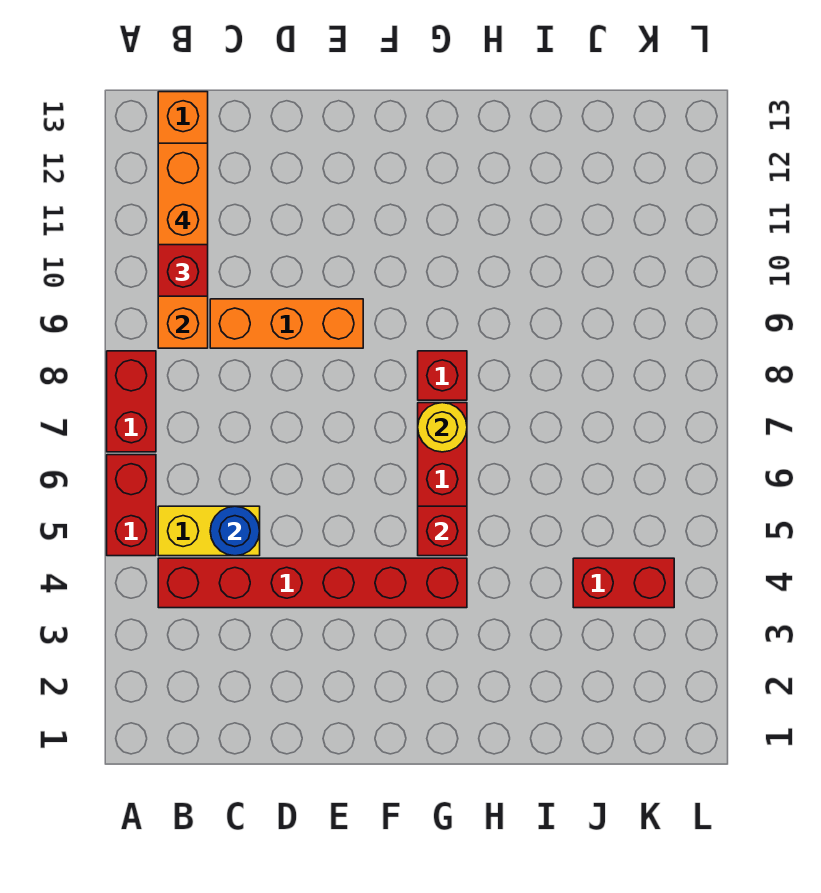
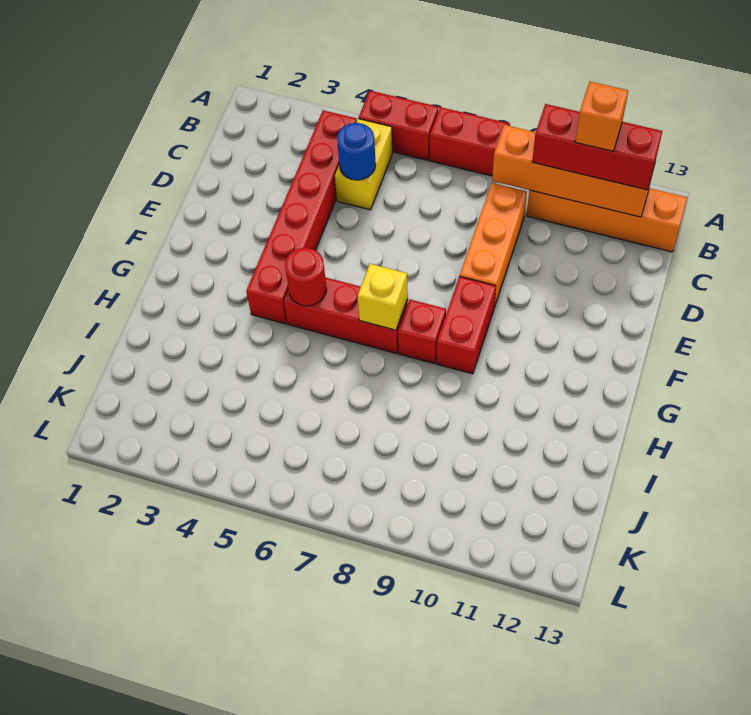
orange brick B11:B12 level 4 -> orange brick B11 level 4
red brick G5 level 2 -> red round brick G5 level 2
yellow round brick G7 level 2 -> yellow brick G7 level 2
red brick J4:K4 level 1 -> red brick F9:G9 level 1

